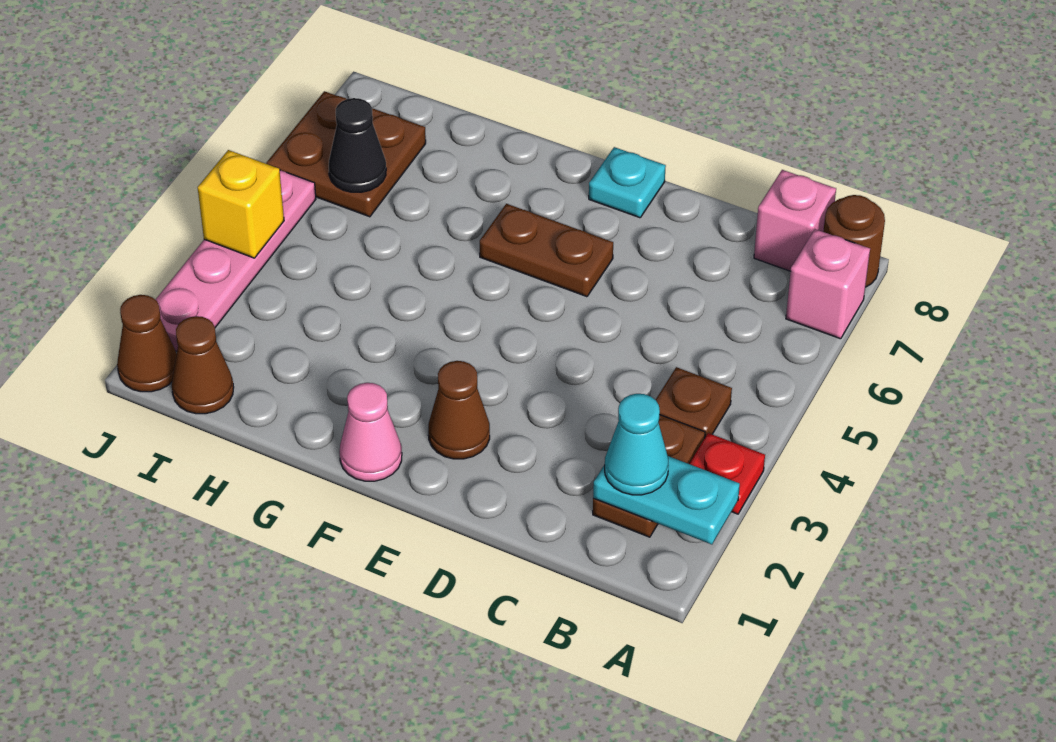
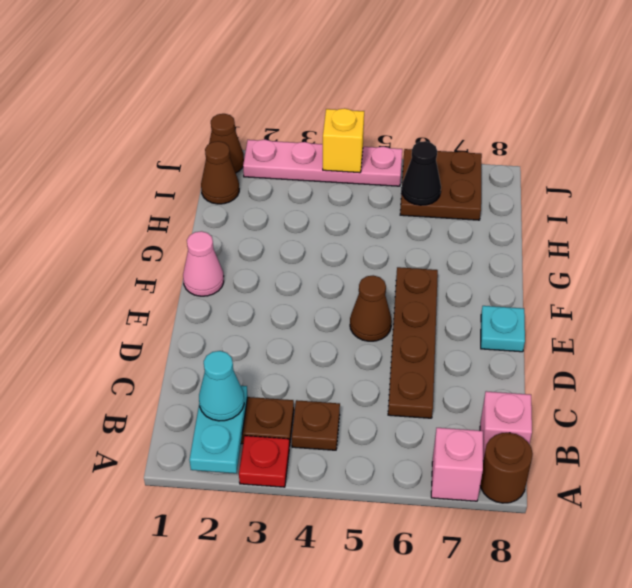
brown cone E2 level 1 -> brown cone E5 level 1
brown plate E6:F6 level 1 -> brown plate C6:F6 level 1

